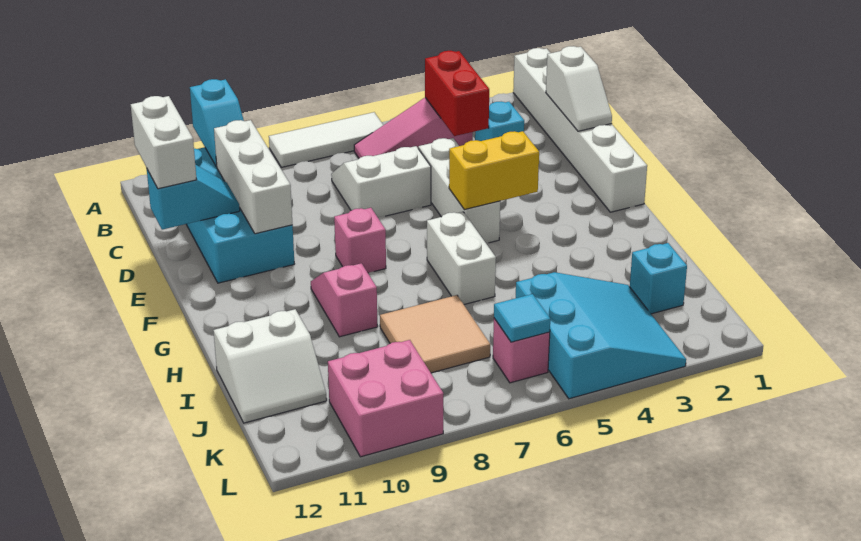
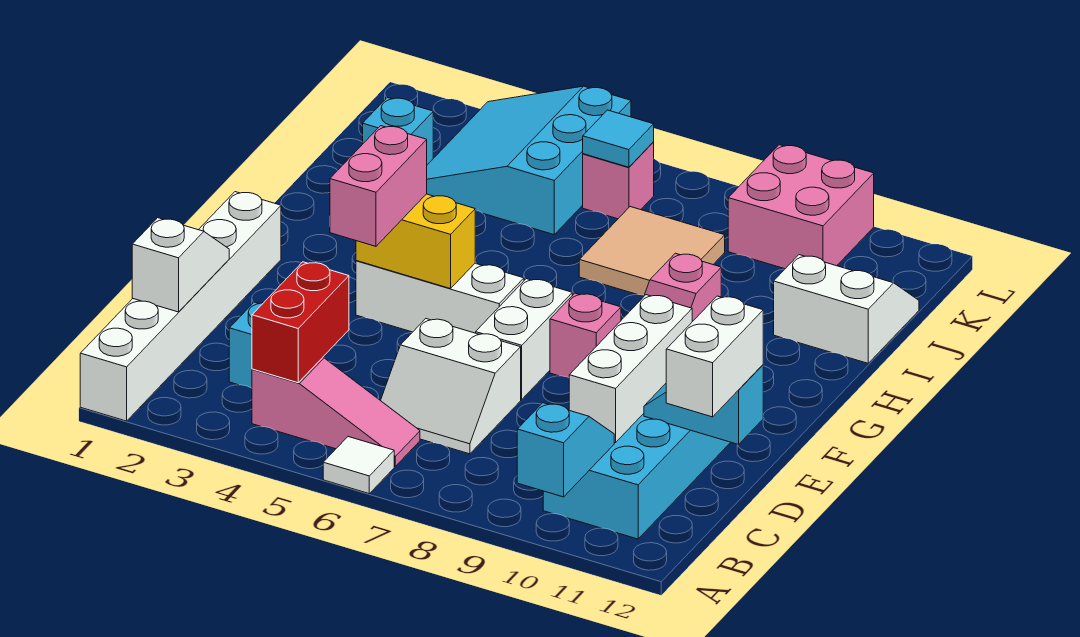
white tile A6:A8 level 1 -> white tile A6 level 1
white brick D5:F5 level 1 -> white brick F4:F6 level 1
none -> pink brick E4:F4 level 3
white brick G6:H6 level 1 -> white brick E7:F7 level 1

